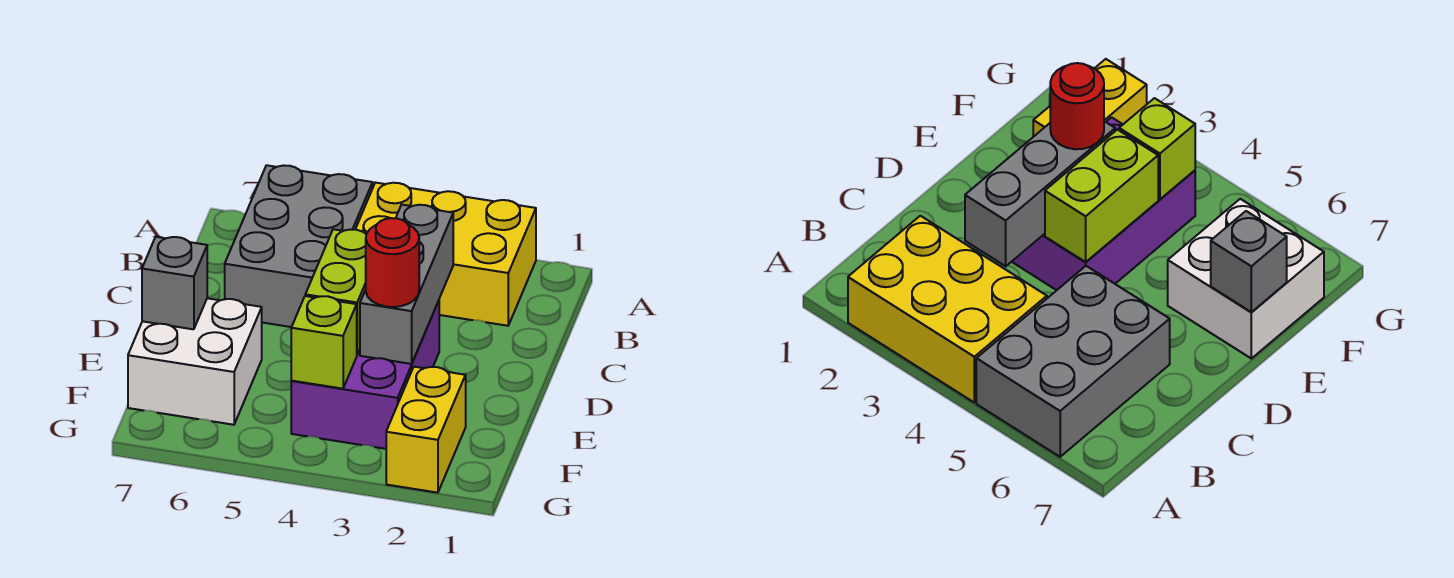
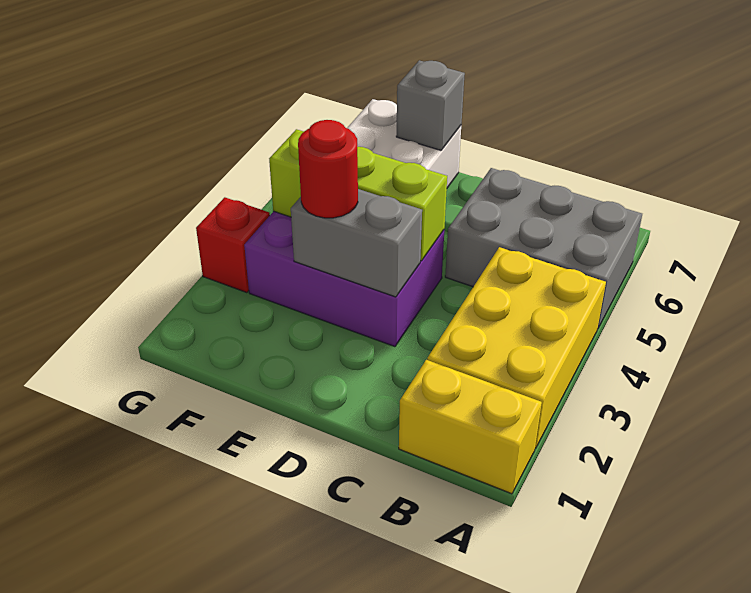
grey brick C3:E3 level 2 -> grey brick D3:E3 level 2
yellow brick F2:G2 level 1 -> yellow brick A1:B1 level 1
none -> red brick G3 level 1

